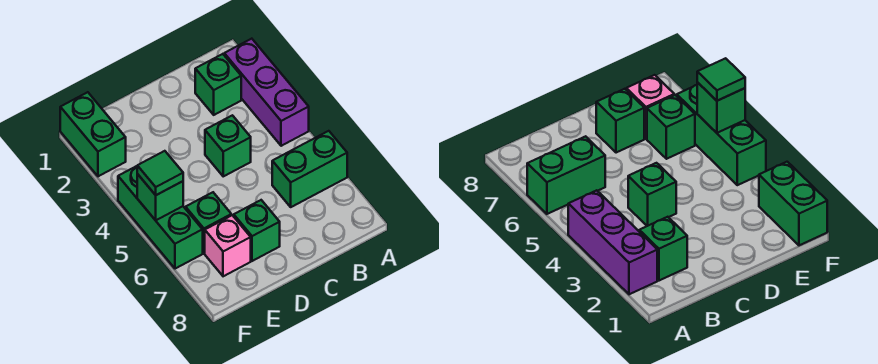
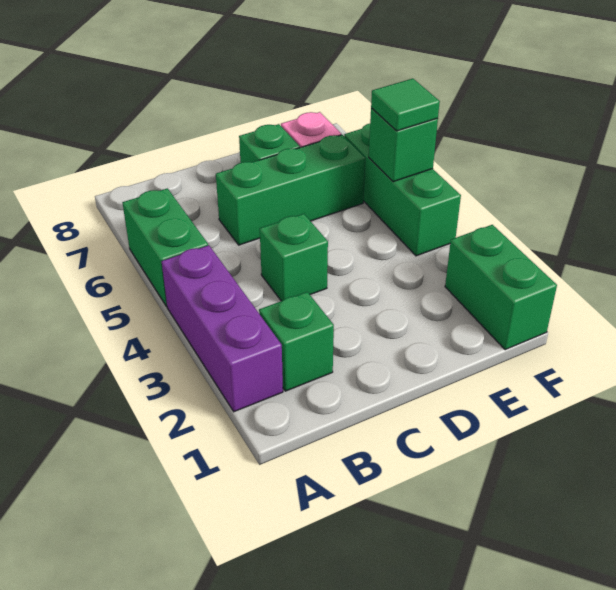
green brick A6:B6 level 1 -> green brick A5:A6 level 1
green brick E6 level 1 -> green brick C6:E6 level 1

